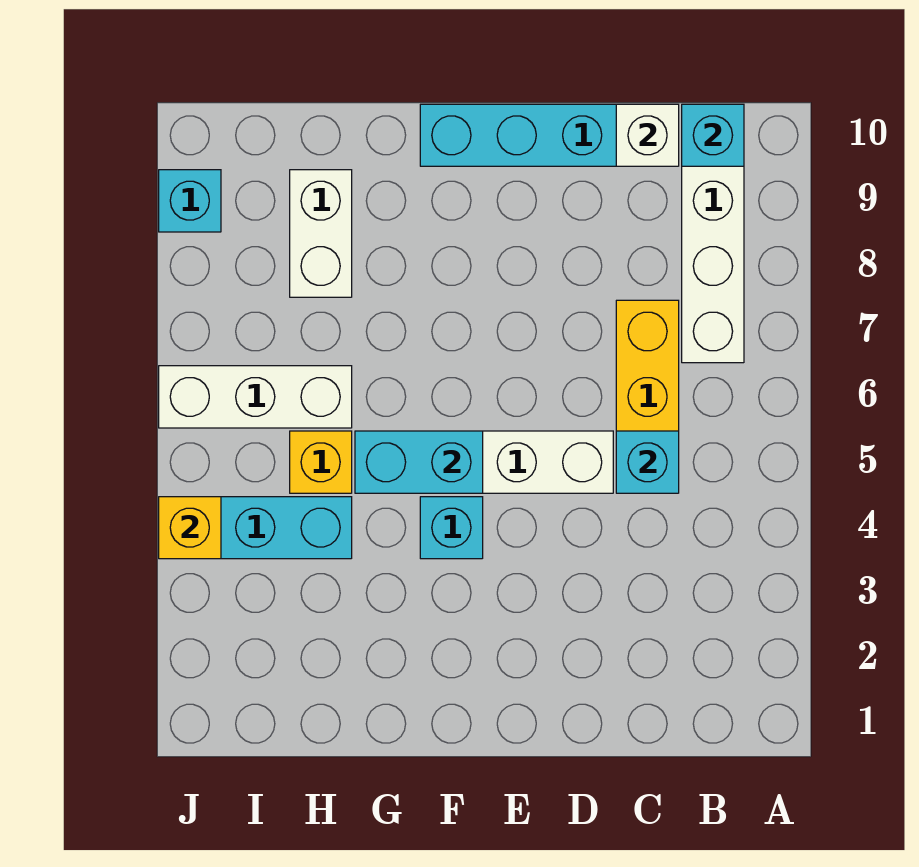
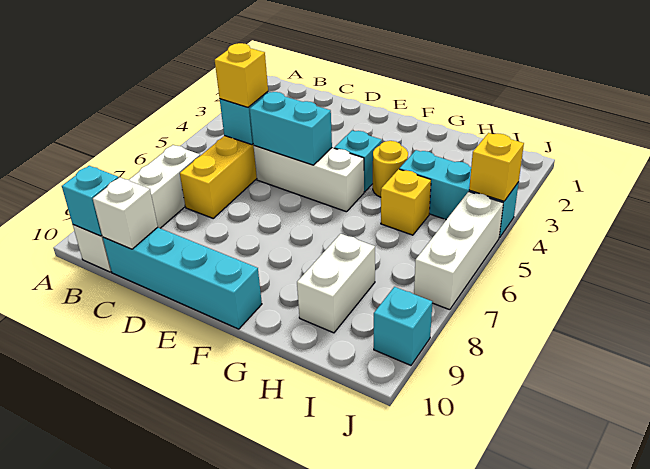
none -> yellow brick C5 level 3
cyan brick F5:G5 level 2 -> cyan brick D5:E5 level 2
none -> yellow round brick G4 level 1
white brick H6:J6 level 1 -> white brick J5:J7 level 1

